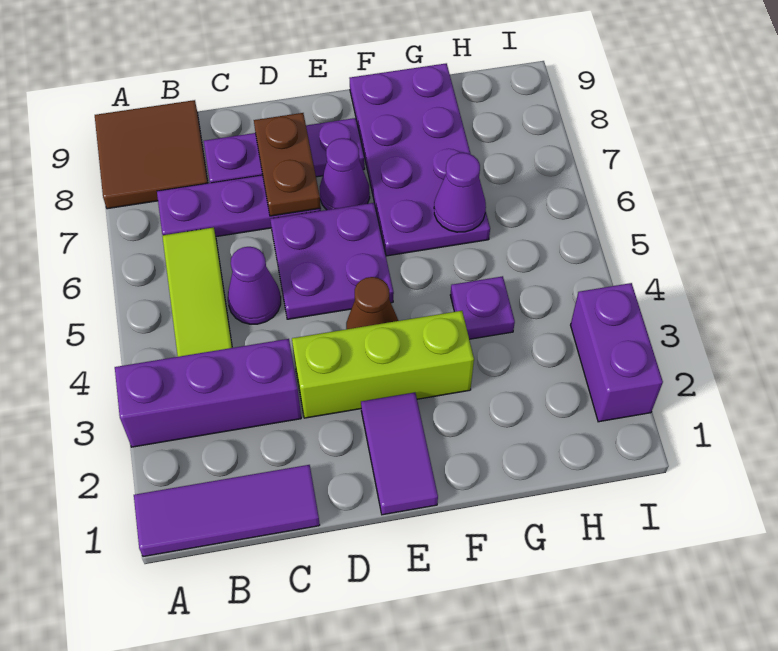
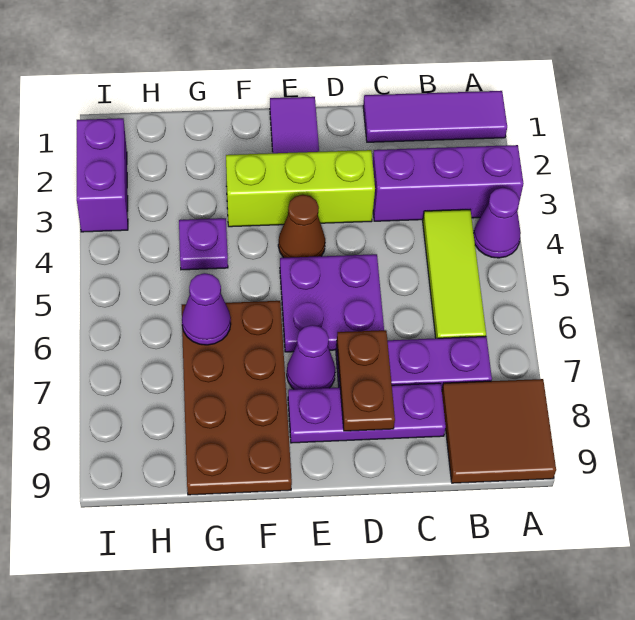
purple cone C5 level 1 -> purple cone A4 level 1
purple plate F6:G9 level 1 -> brown plate F6:G9 level 1

